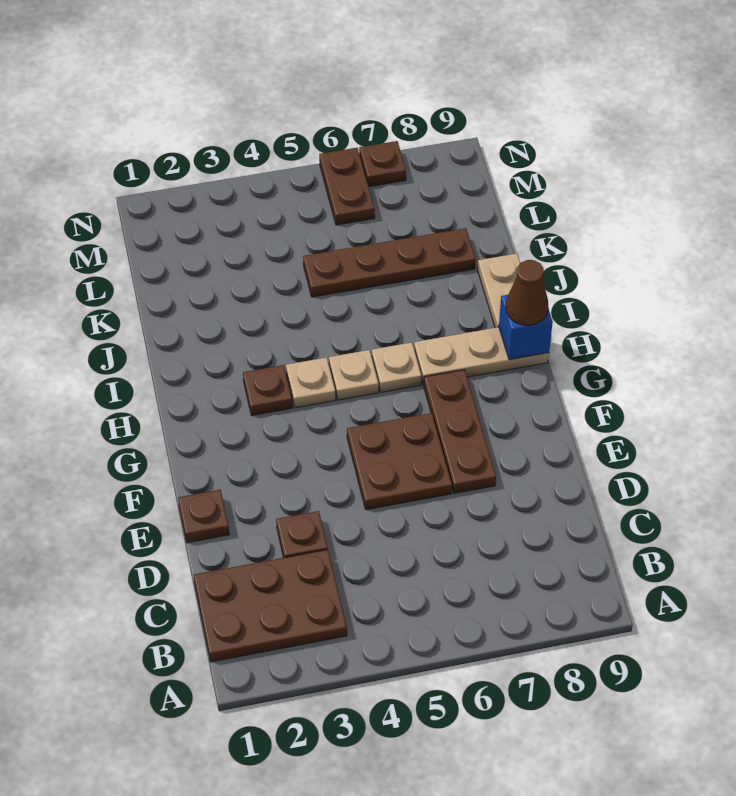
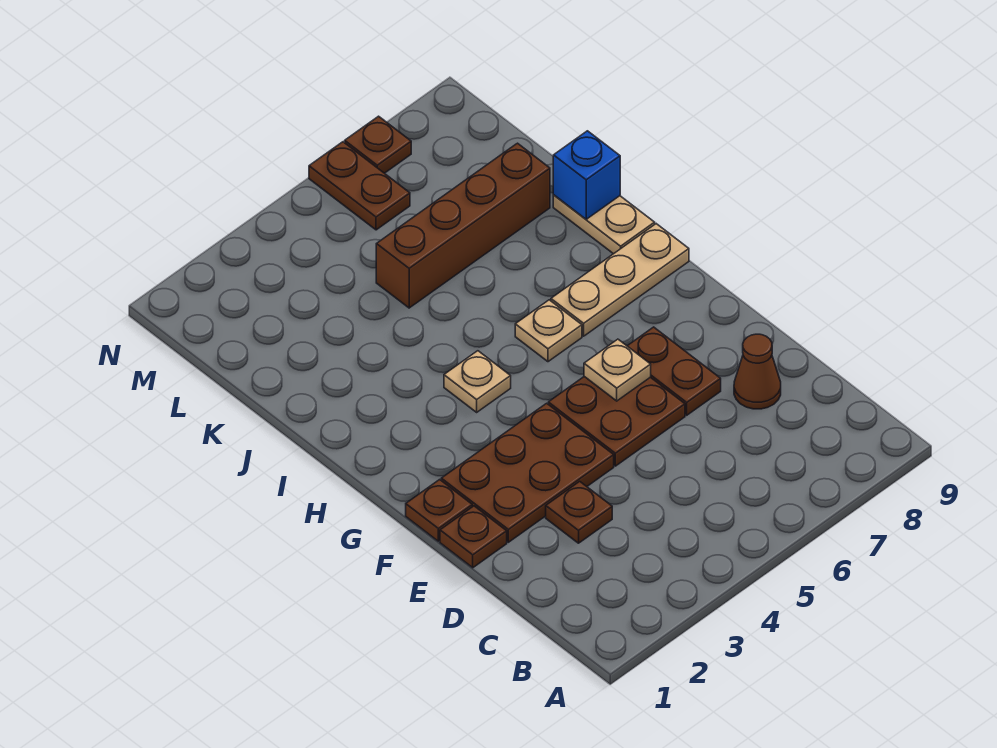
brown plate B1:C3 level 1 -> brown plate E2:F4 level 1
brown plate E7:G7 level 1 -> brown plate E7:F7 level 1
brown plate H3 level 1 -> brown plate F1 level 1
tan plate H5 level 1 -> tan plate F6 level 2
blue brick H9 level 2 -> blue brick J9 level 2
brown cone H9 level 3 -> brown cone D8 level 1
brown plate K5:K8 level 1 -> brown brick K5:K8 level 1

